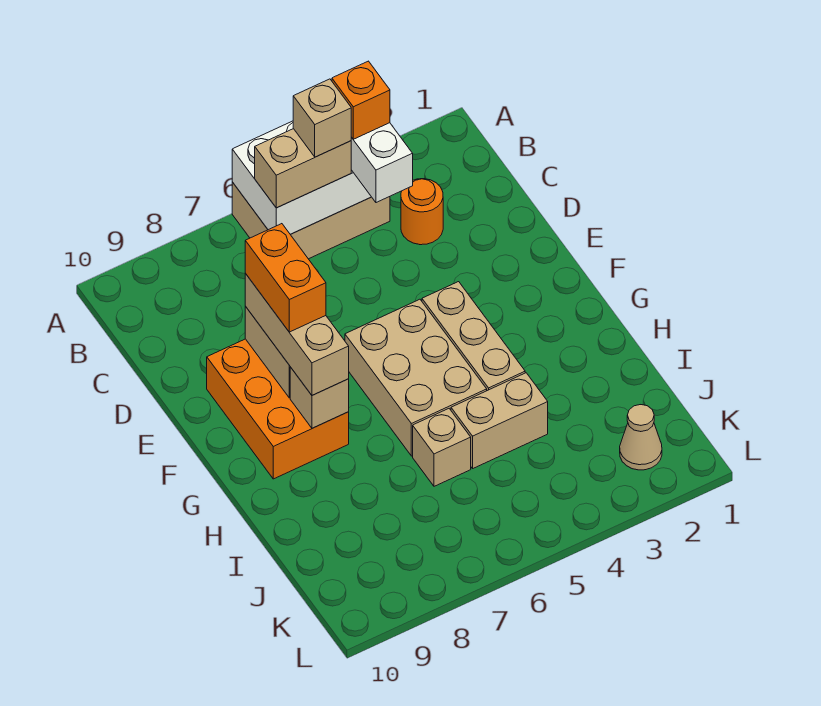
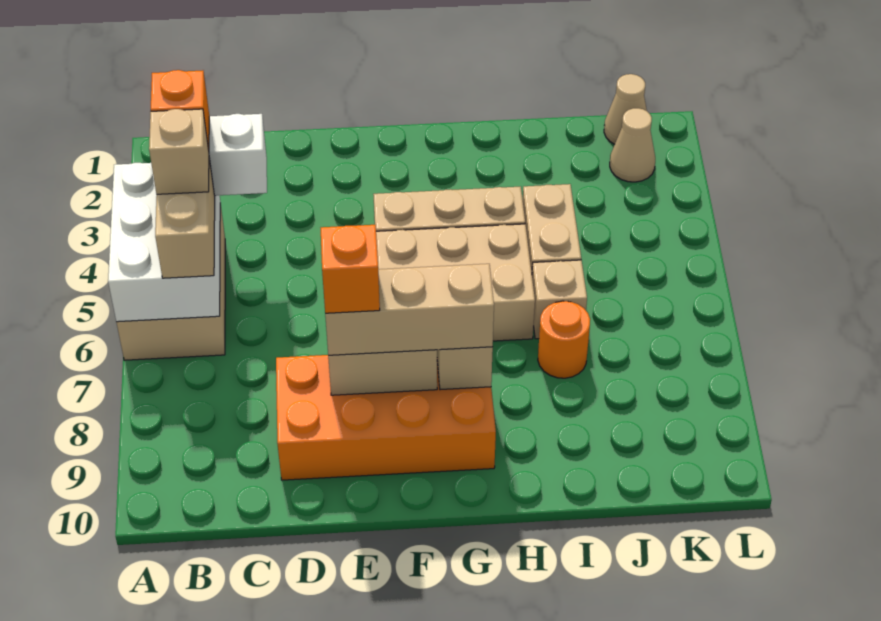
orange round brick C3 level 1 -> orange round brick I7 level 1
orange brick E8:G9 level 1 -> orange brick D8:G9 level 1
orange brick E8:F8 level 4 -> orange brick E8 level 4
none -> tan cone K1 level 1

